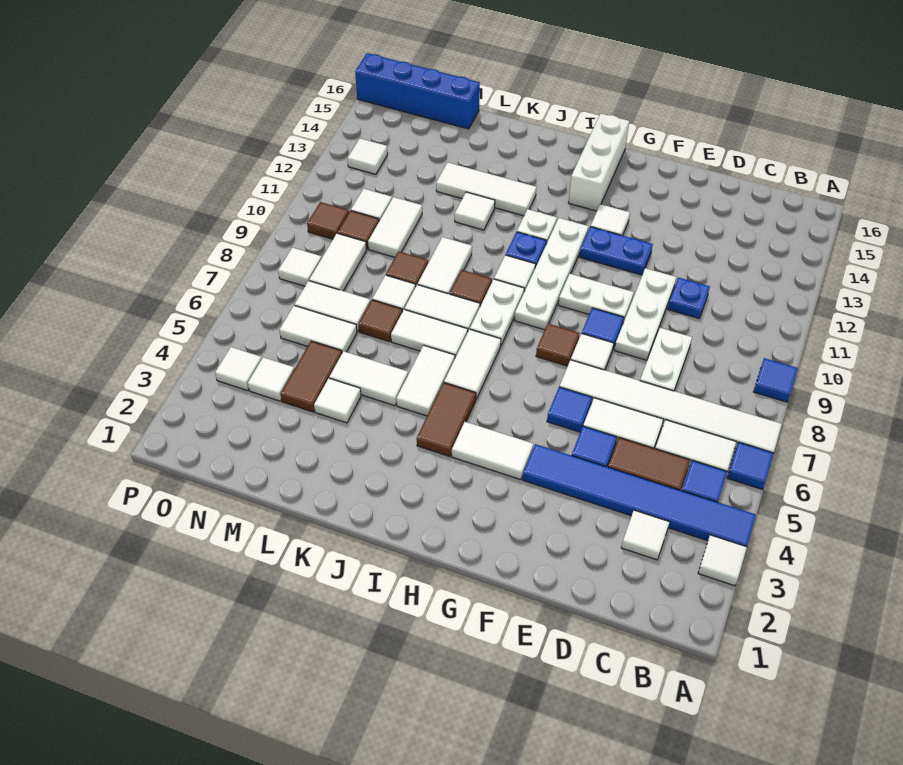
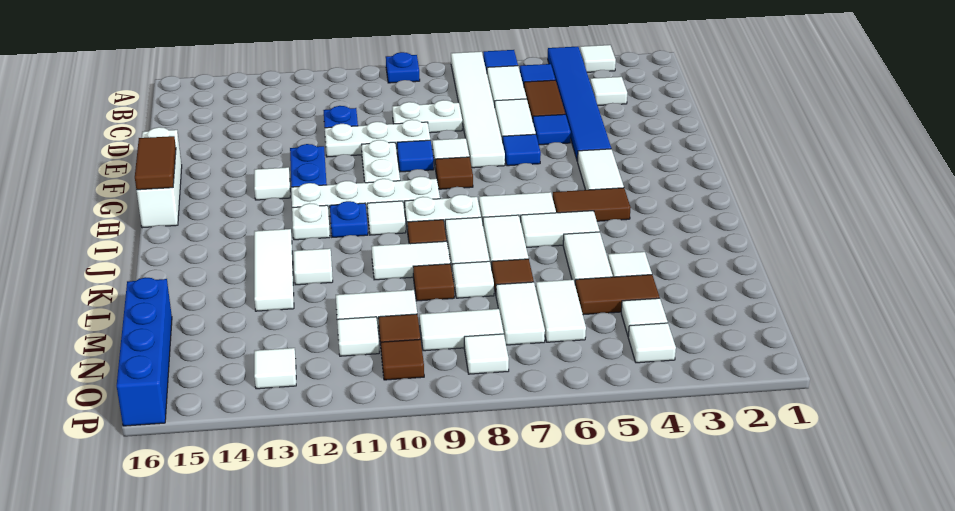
blue tile A9 level 1 -> blue plate A9 level 1
none -> brown tile G16:H16 level 2
white brick H14:H16 level 1 -> white brick F16:H16 level 1

